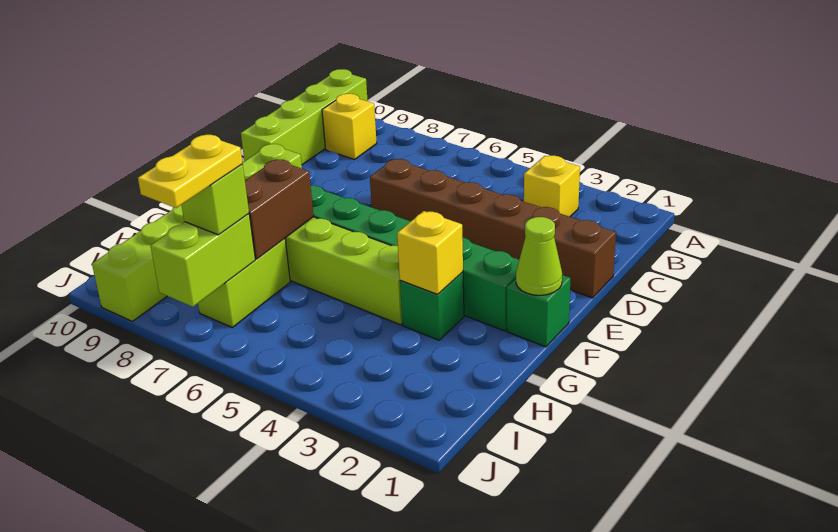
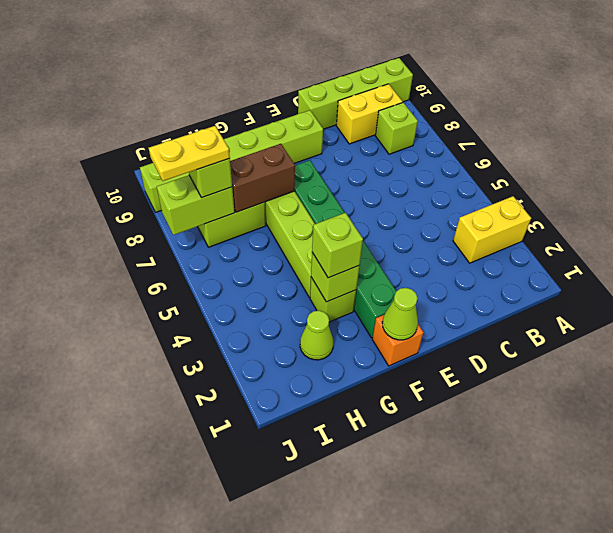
yellow brick B3 level 1 -> yellow brick A3:B3 level 1
none -> lime brick B8 level 1
yellow brick B9 level 1 -> yellow brick B9:C9 level 1
brown brick D1:D6 level 1 -> none
green brick F1 level 1 -> orange brick F1 level 1
green brick G3 level 1 -> lime brick G3 level 1
yellow brick G3 level 2 -> lime brick G3 level 2
none -> lime brick G3 level 3
none -> lime cone H2 level 1

